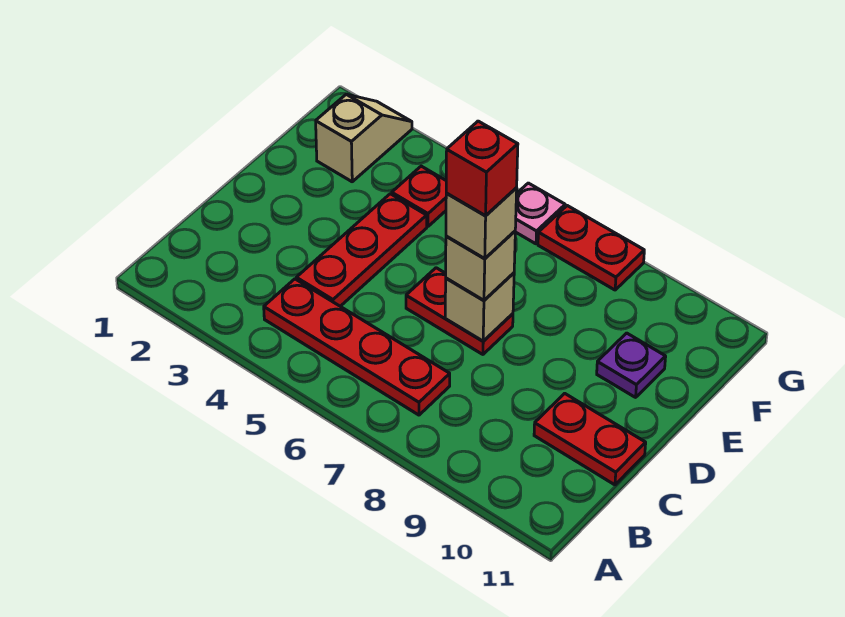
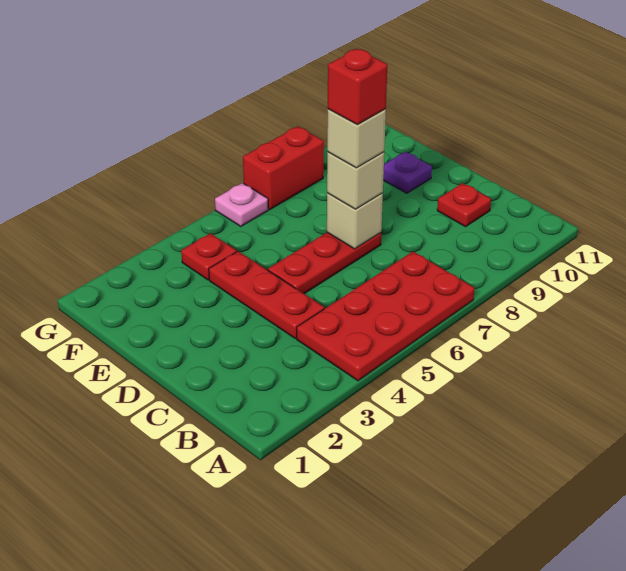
red plate B4:B7 level 1 -> red plate A4:B7 level 1
red plate C10:C11 level 1 -> red plate C10 level 1
red plate D6:D7 level 1 -> red plate D5:D7 level 1
tan slope F2:G2 level 1 top F -> none
red plate G7:G8 level 1 -> red brick G7:G8 level 1

